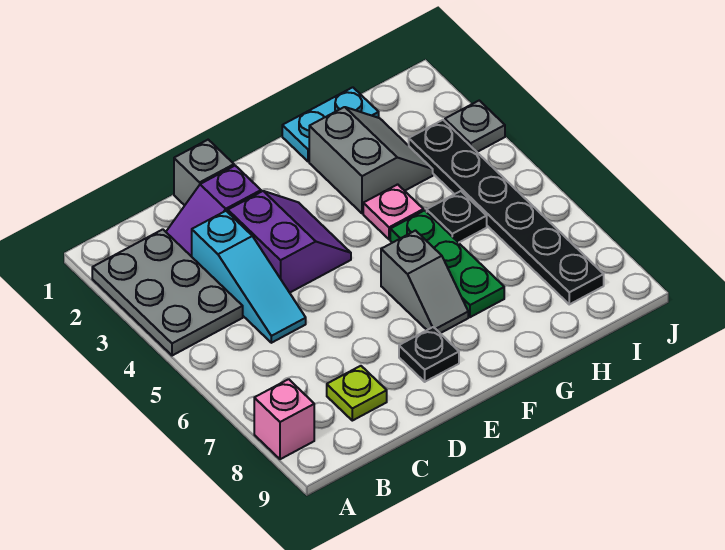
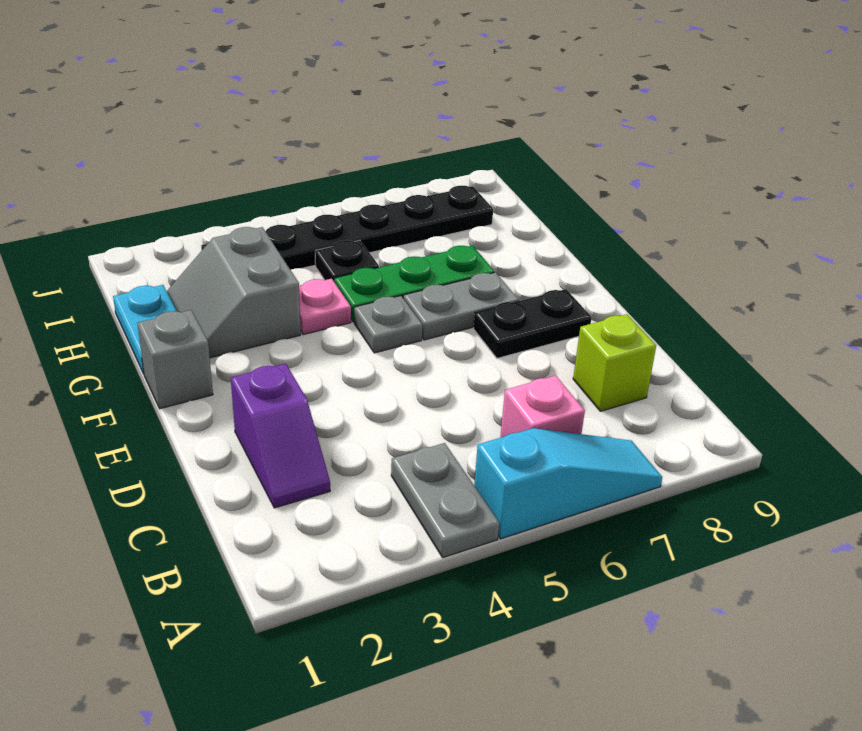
grey plate A2:B4 level 1 -> grey plate A4:B4 level 1
pink brick A8 level 1 -> pink brick B6 level 1
cyan slope C3:C5 level 1 top 3 -> cyan slope A5:A7 level 1 top 5
lime plate C8 level 1 -> lime brick C8 level 1
grey brick D1 level 1 -> grey brick F1 level 1
purple slope D3:E4 level 1 top D -> none
black plate E8 level 1 -> black plate E7:E8 level 1
grey slope F6:F7 level 1 top 6 -> grey plate F6:F7 level 1
grey slope G2:H3 level 1 top G -> grey slope G2:H3 level 1 top 3
grey plate J3 level 1 -> grey plate F5 level 1

